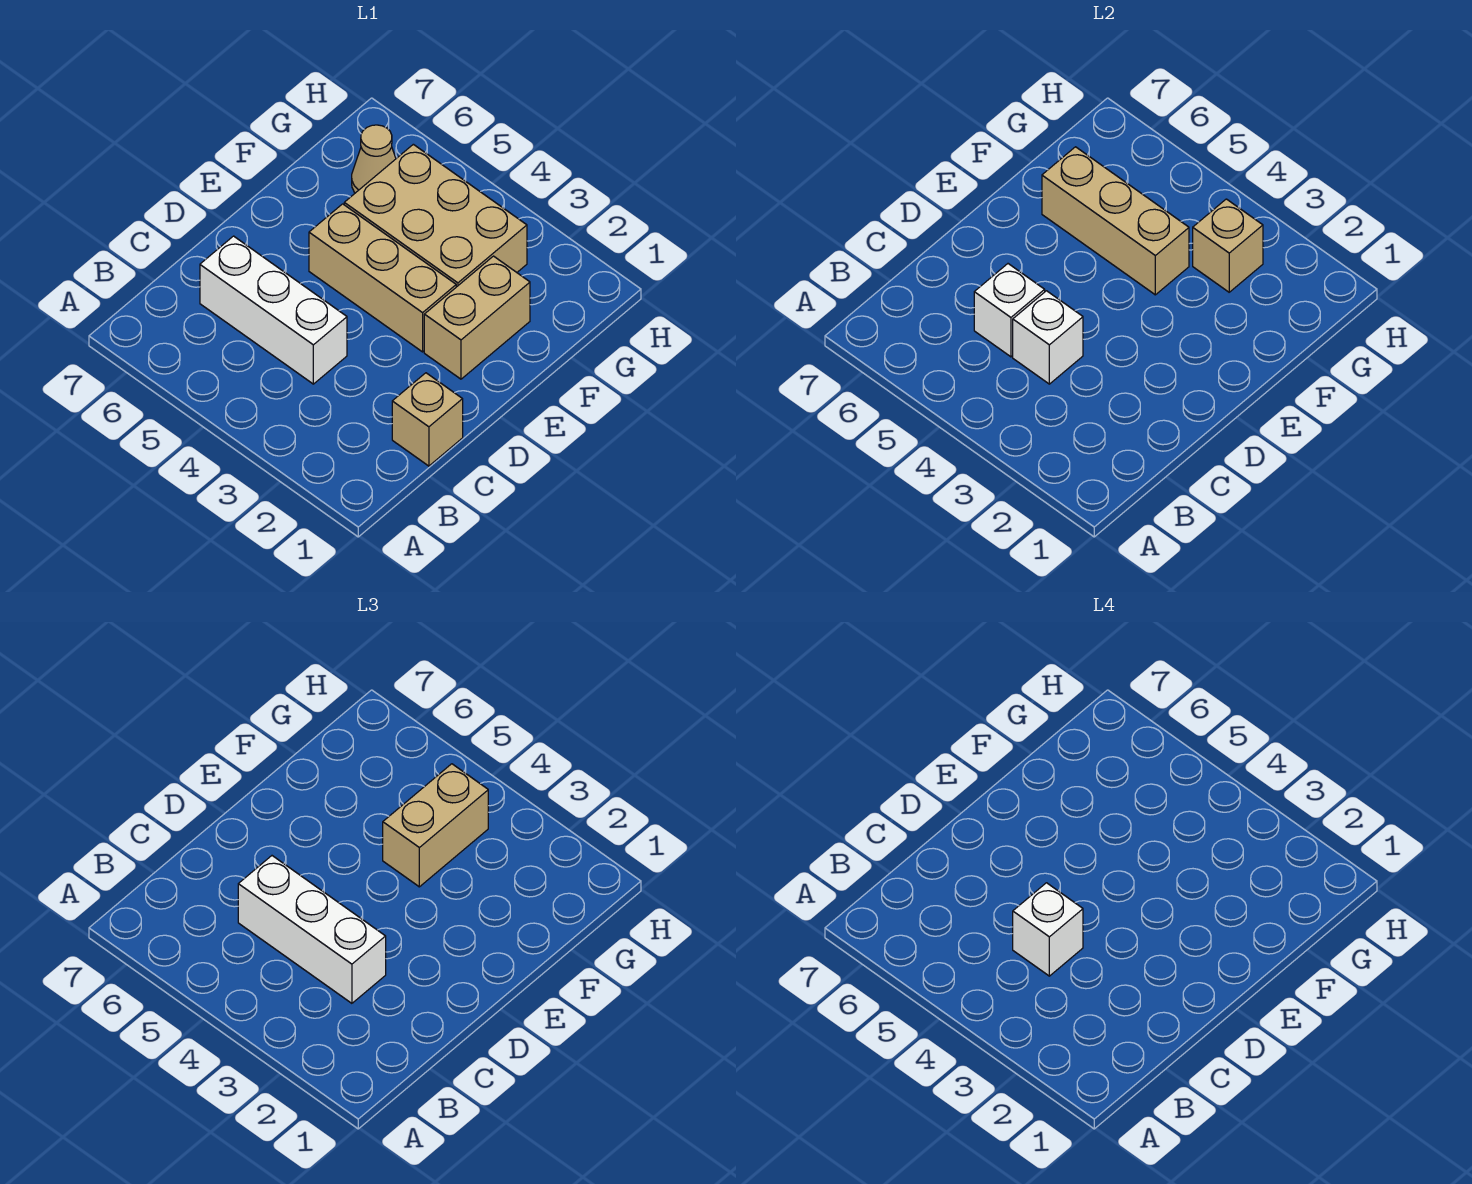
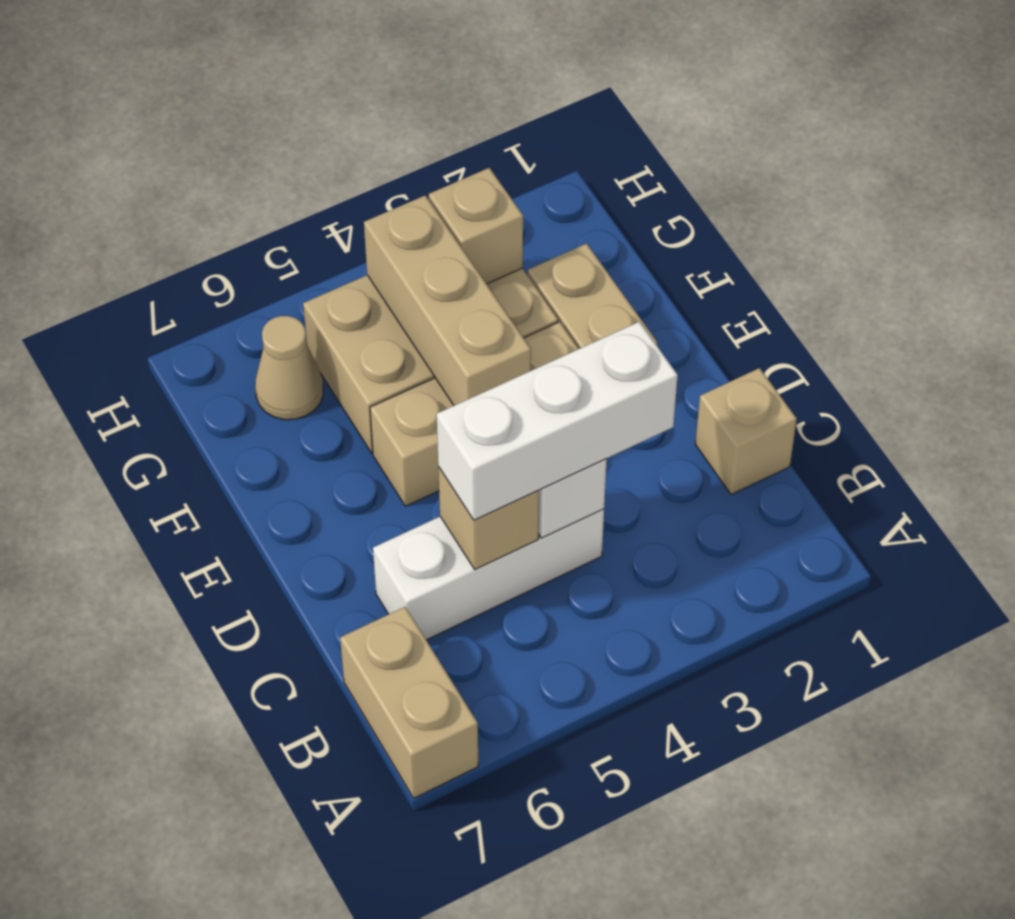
white brick C4 level 4 -> none
white brick C5 level 2 -> tan brick C5 level 2
tan brick F4:F6 level 2 -> tan brick E4:G4 level 2
tan brick F4:G4 level 3 -> tan brick A7:B7 level 1

